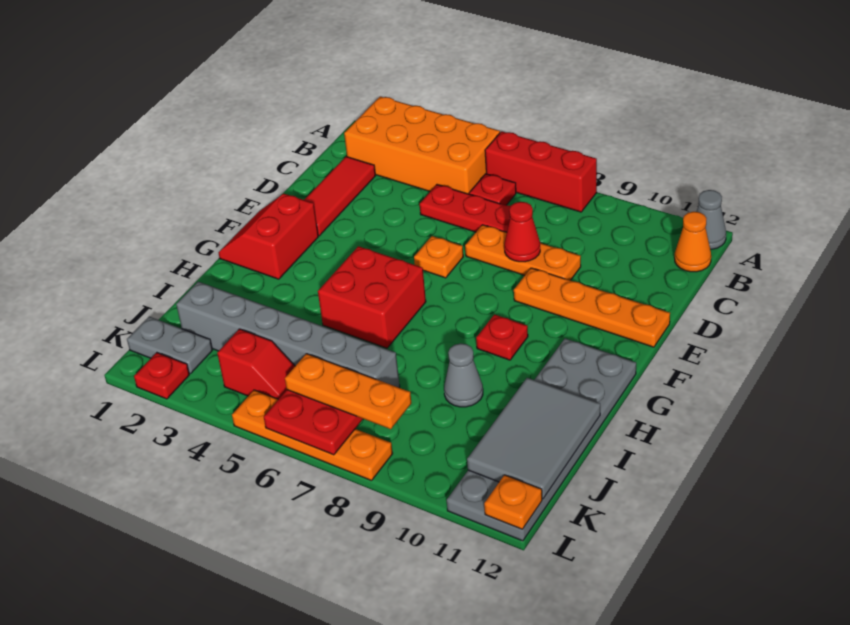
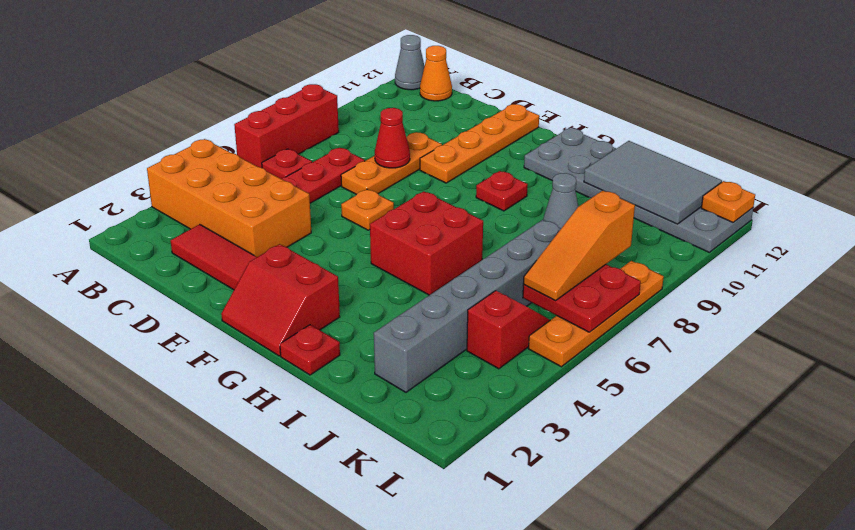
orange brick A2:B5 level 1 -> orange brick A3:D4 level 1
grey plate K1:K2 level 1 -> none
orange plate K6:K8 level 3 -> orange slope K6:K8 level 3 top 8
red plate L2 level 1 -> red plate H1 level 1

